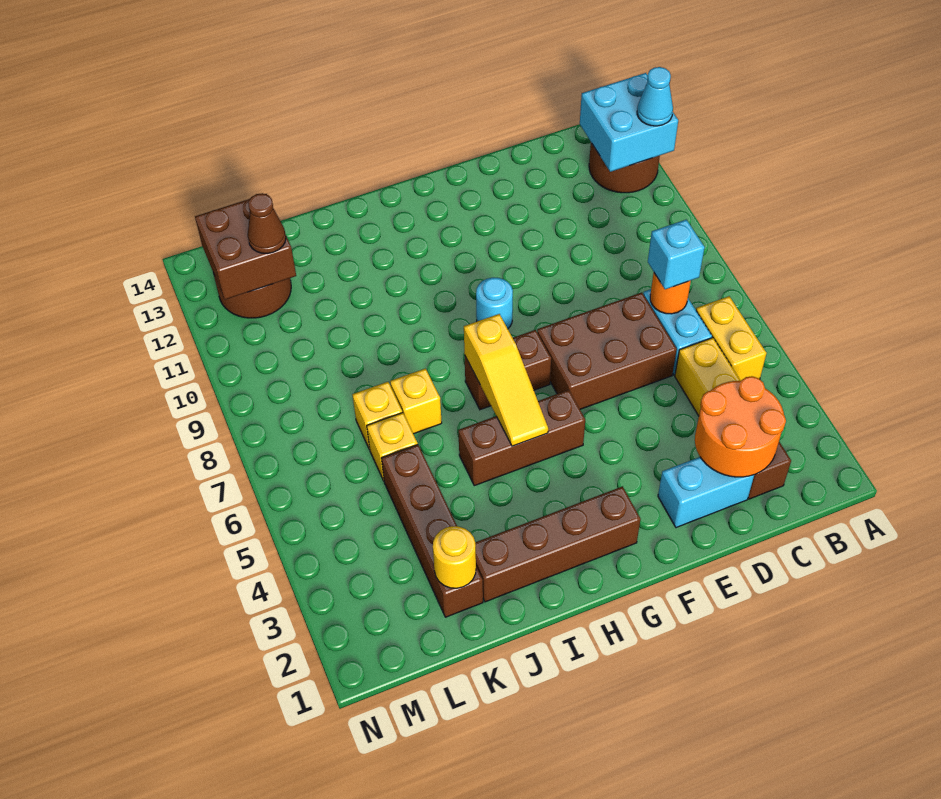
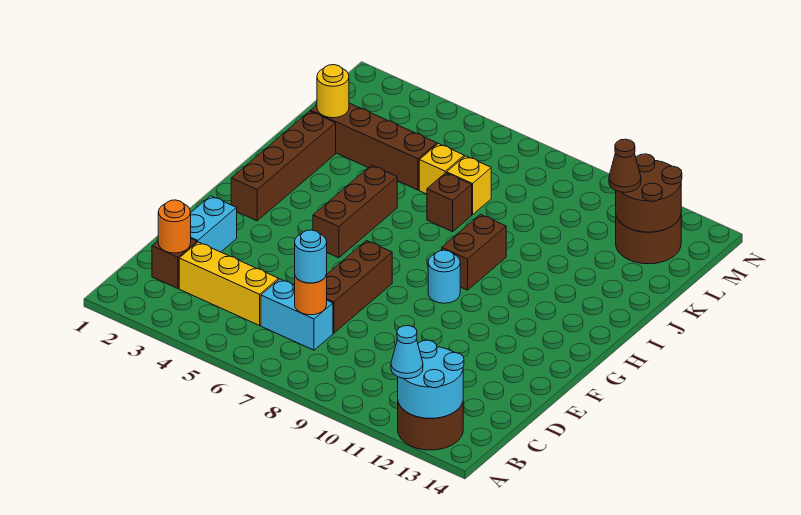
cyan brick A12:B13 level 2 -> cyan round brick A12:B13 level 2
yellow brick B5:B6 level 1 -> none
orange round brick C2:D3 level 2 -> orange round brick C2 level 2
cyan brick C7 level 3 -> cyan round brick C7 level 3
brown brick D6:F7 level 1 -> brown brick D7:F7 level 1
brown brick G7:H7 level 1 -> brown brick H9:I9 level 1
yellow slope H5:H7 level 2 top 7 -> none
yellow brick J7 level 1 -> brown brick J7 level 1
brown brick L12:M13 level 2 -> brown round brick L12:M13 level 2

